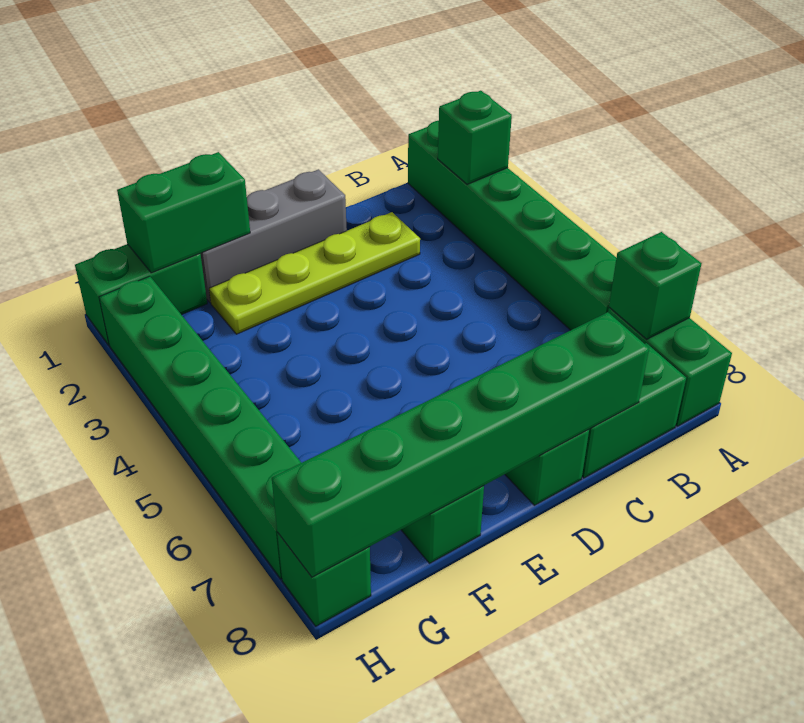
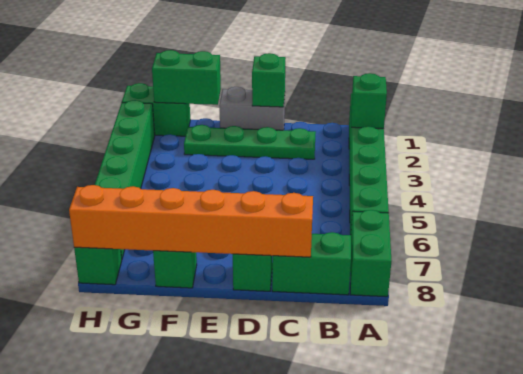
green brick A7 level 2 -> green brick D1 level 2
lime plate C2:F2 level 1 -> green plate C2:F2 level 1
green brick C8:H8 level 2 -> orange brick C8:H8 level 2
grey brick D1:F1 level 1 -> grey brick D1:E1 level 1

